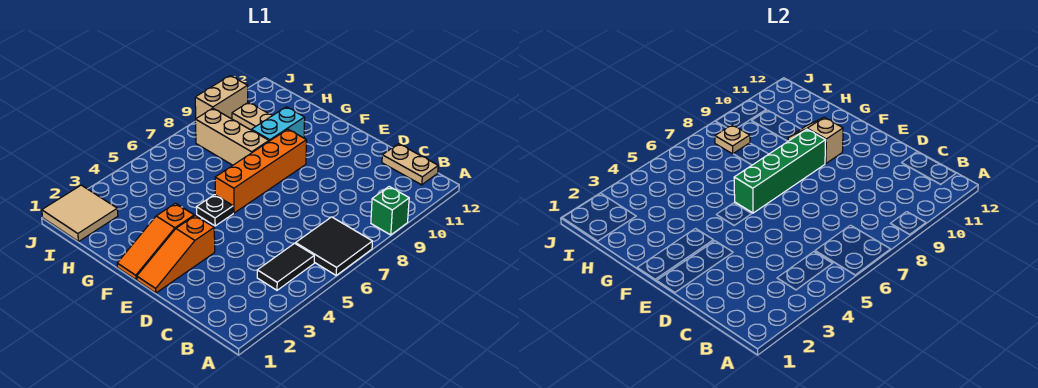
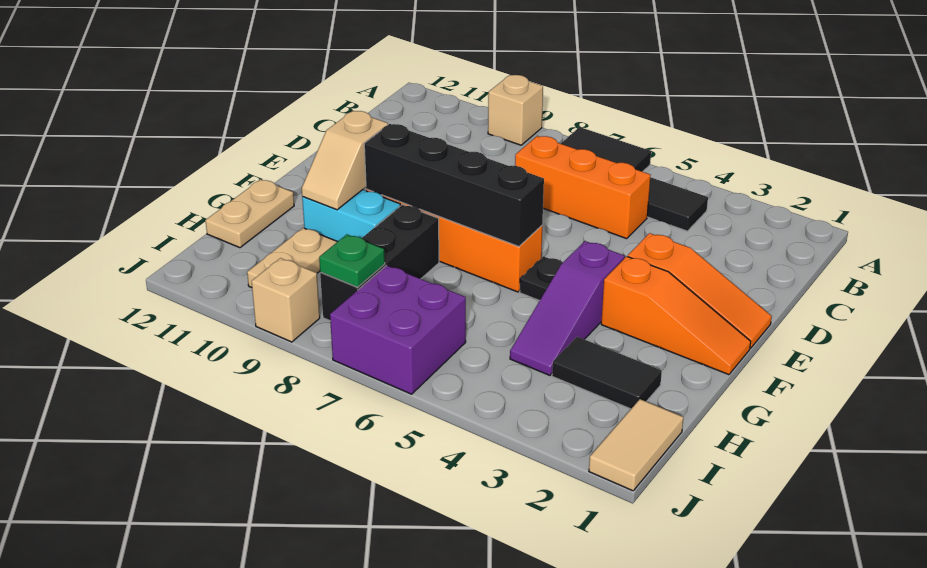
green brick A9 level 1 -> tan brick A9 level 1
tan plate B12:C12 level 1 -> tan plate G12:H12 level 1
none -> orange brick C5:C7 level 1
none -> purple slope F4:H4 level 1 top F
green brick F6:F9 level 2 -> black brick F6:F9 level 2
tan brick G8:I8 level 1 -> black brick G8:I8 level 1
none -> black tile H2:H3 level 1
tan tile I1:J2 level 1 -> tan tile I1:J1 level 1
none -> purple brick I6:J7 level 1
tan plate I8 level 2 -> green plate I8 level 2
tan brick J9:J10 level 1 -> tan brick J9 level 1

